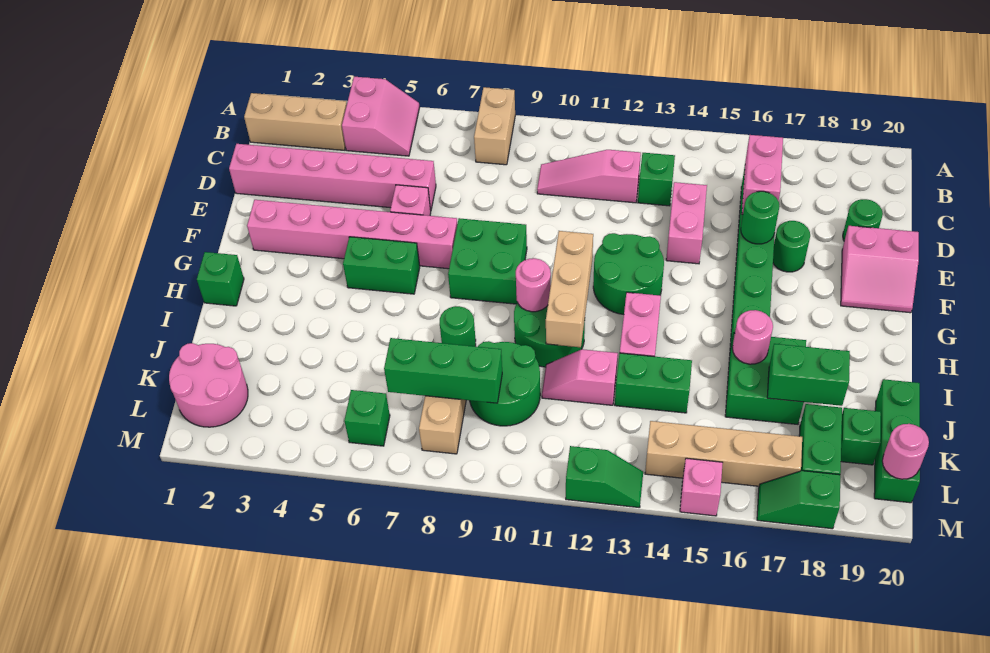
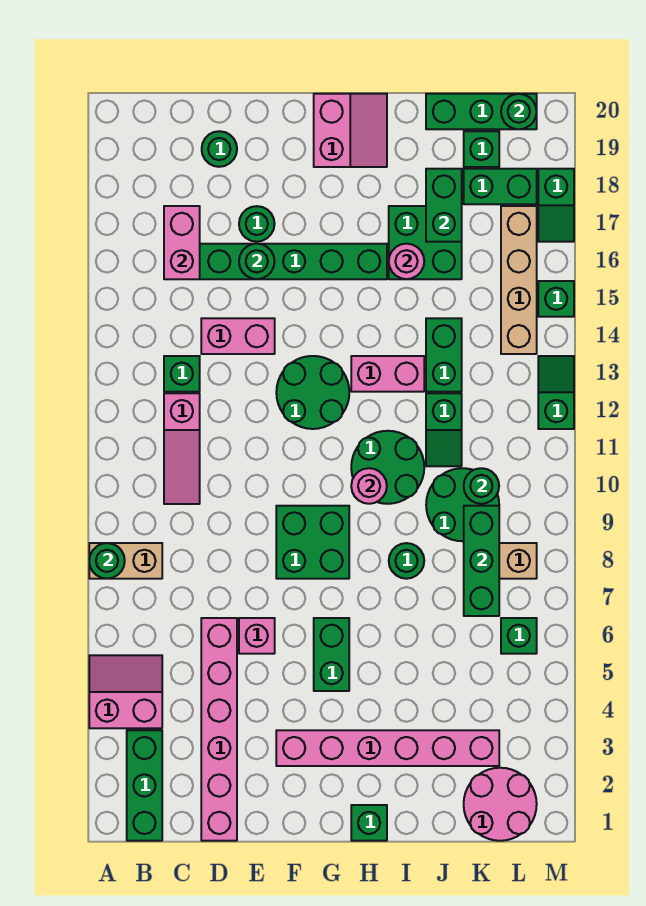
none -> green round brick A8 level 2
tan brick B1:B3 level 1 -> green brick B1:B3 level 1
pink brick C16:D16 level 2 -> pink brick C16:C17 level 2
pink slope E19:F20 level 1 top E -> pink slope G19:H20 level 1 top G
pink brick F2:F7 level 1 -> pink brick F3:K3 level 1
tan brick G11:I11 level 2 -> none
pink slope J11:J12 level 1 top 12 -> green slope J11:J12 level 1 top 12
none -> green round brick K10 level 2
pink round brick L20 level 2 -> green round brick L20 level 2
pink brick M15 level 1 -> green brick M15 level 1

